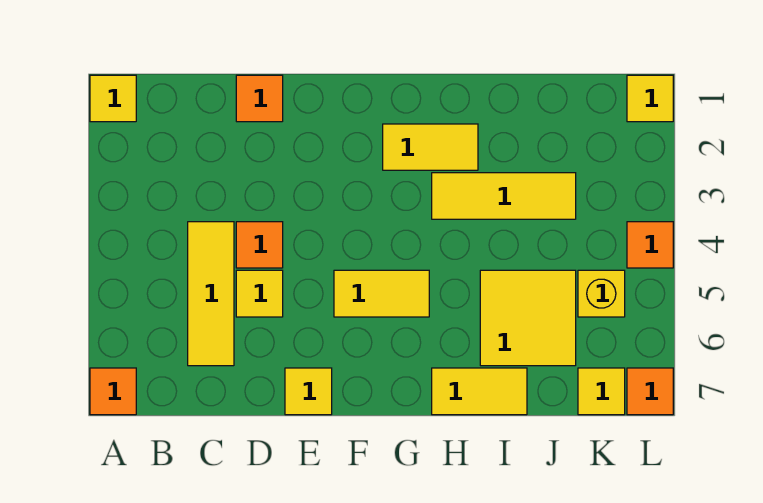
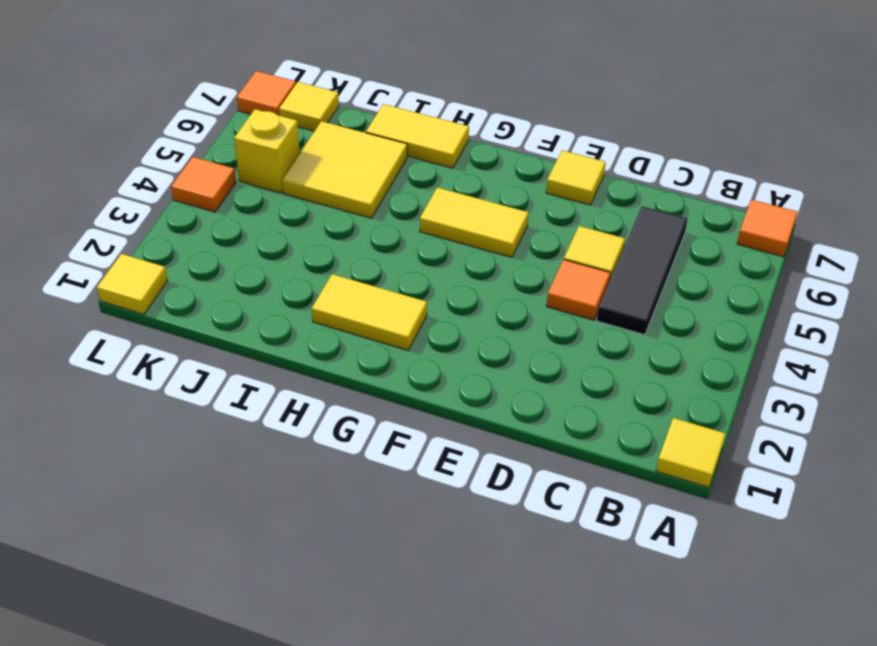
yellow tile C4:C6 level 1 -> black tile C4:C6 level 1
orange tile D1 level 1 -> none
yellow tile H3:J3 level 1 -> none

